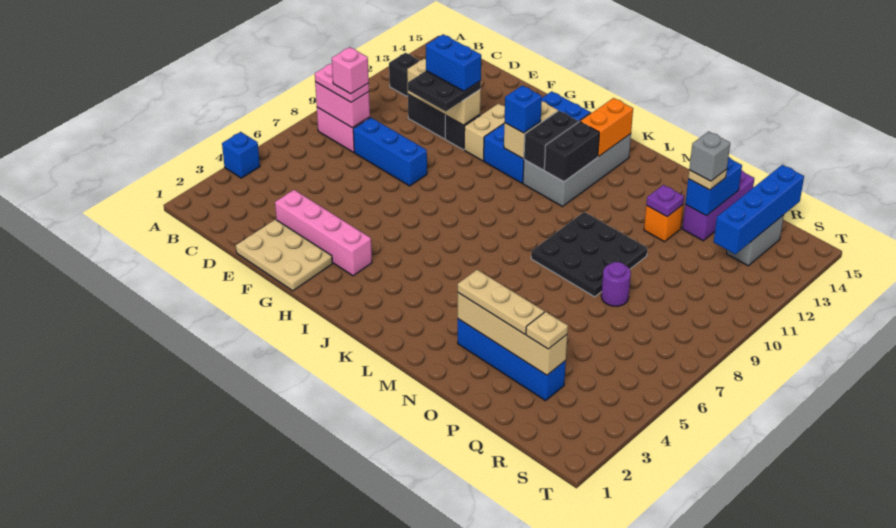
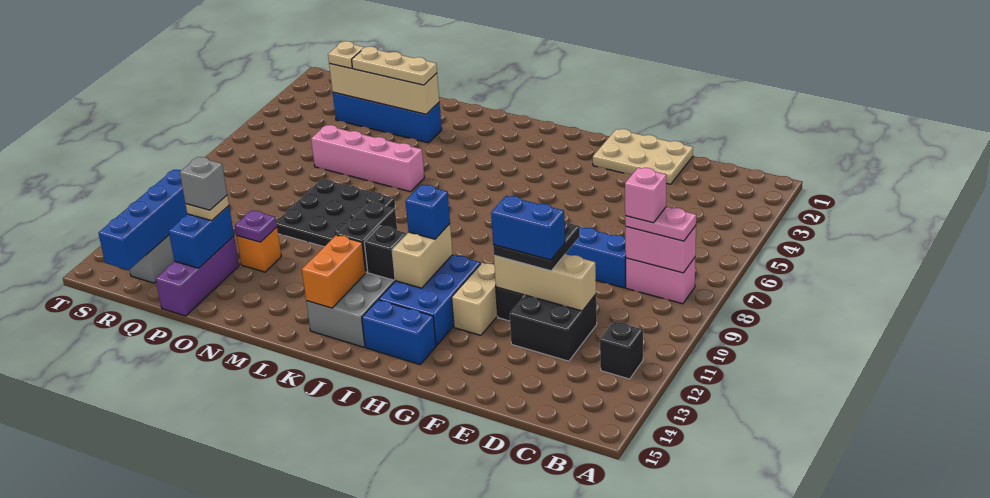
blue brick A4 level 1 -> none
pink brick E3:H3 level 1 -> pink brick M6:P6 level 1
black brick J11:J12 level 2 -> black brick J12 level 2
purple round brick P8 level 1 -> none

